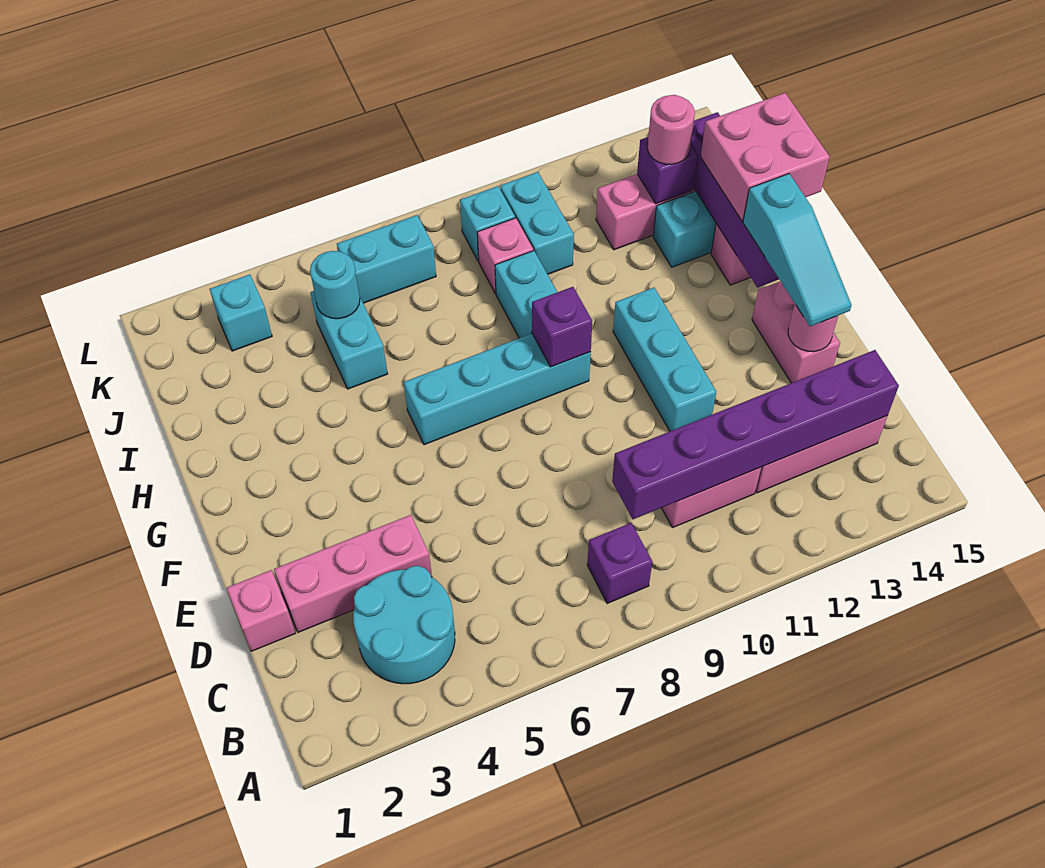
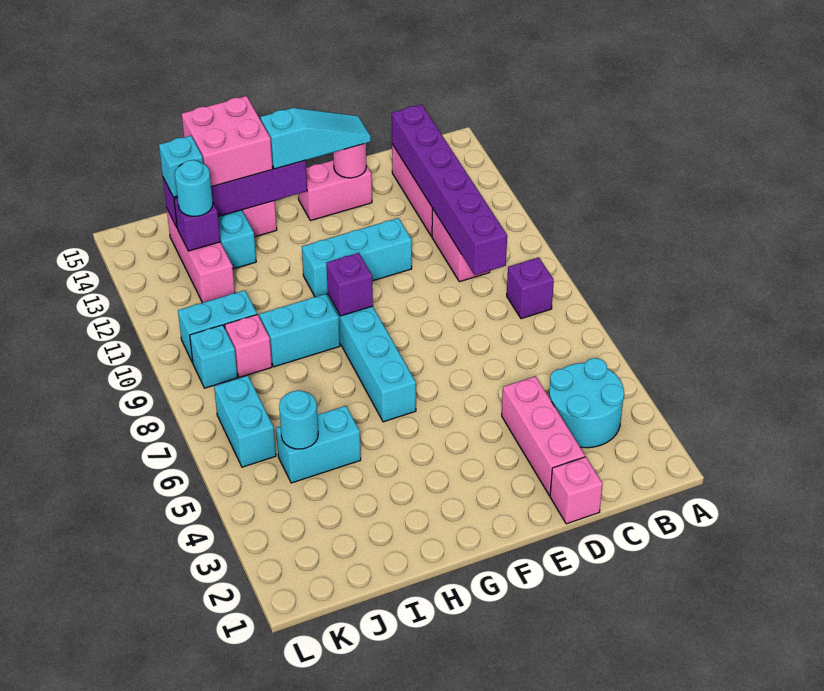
pink round brick J13 level 3 -> cyan round brick J13 level 3
cyan brick K3 level 1 -> cyan brick J14 level 3

